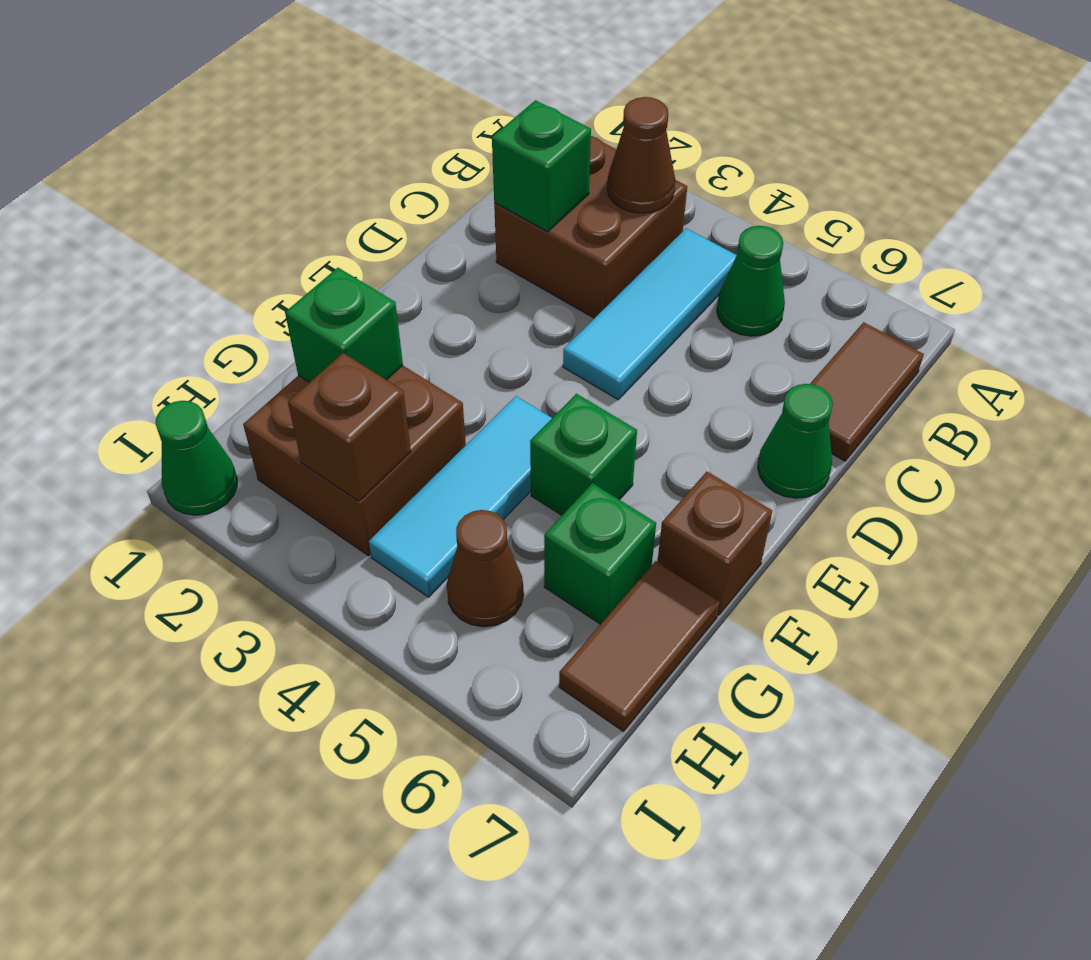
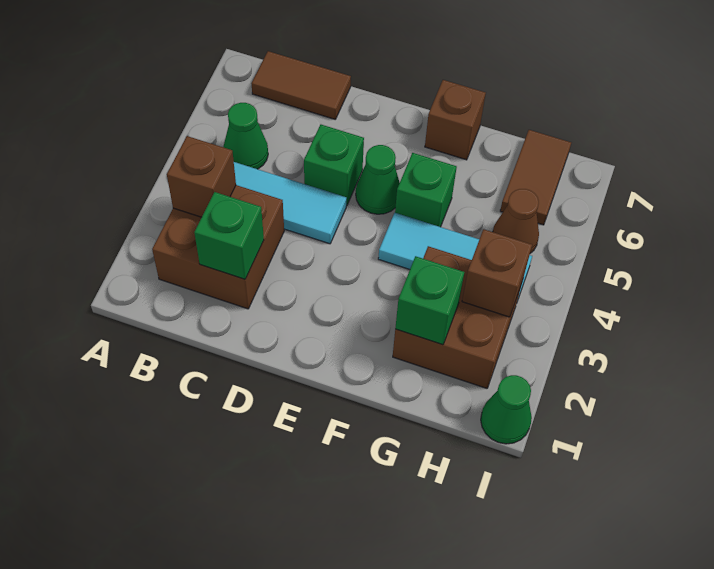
brown cone B3 level 2 -> brown brick B3 level 2
green cone D7 level 1 -> green cone E5 level 1
green brick G6 level 1 -> green brick D5 level 1
brown tile G7:H7 level 1 -> brown tile H6:H7 level 1

